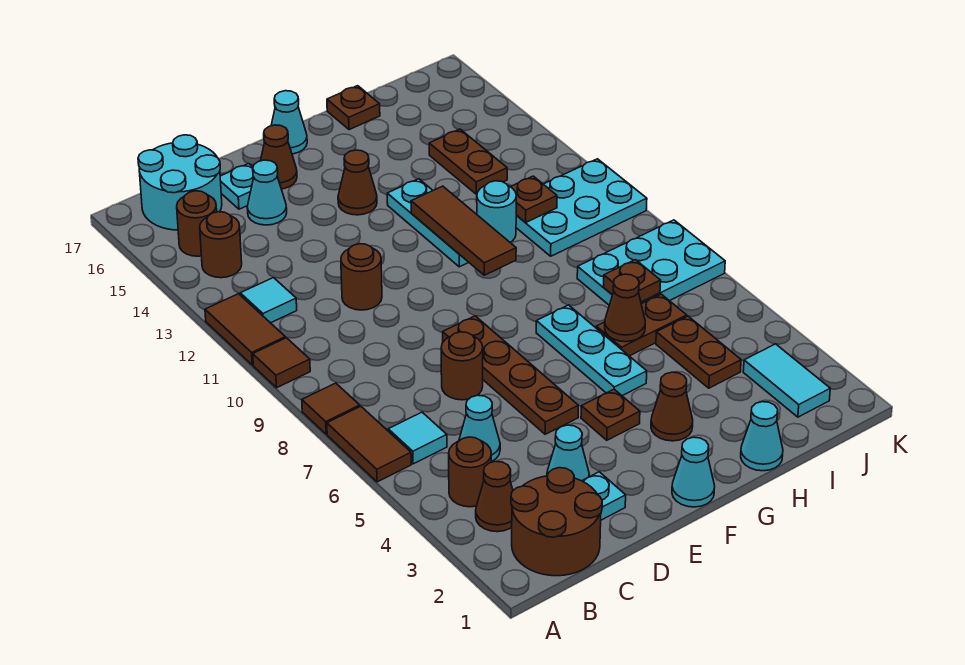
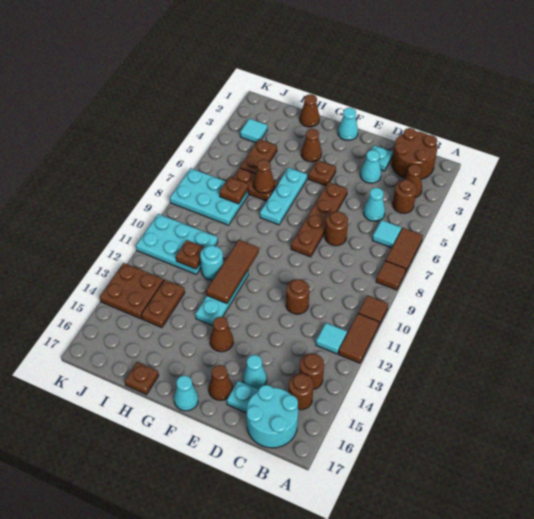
cyan cone H1 level 1 -> brown cone H1 level 1
cyan tile J2:J3 level 1 -> cyan tile J3 level 1
none -> brown plate J13:K14 level 1

